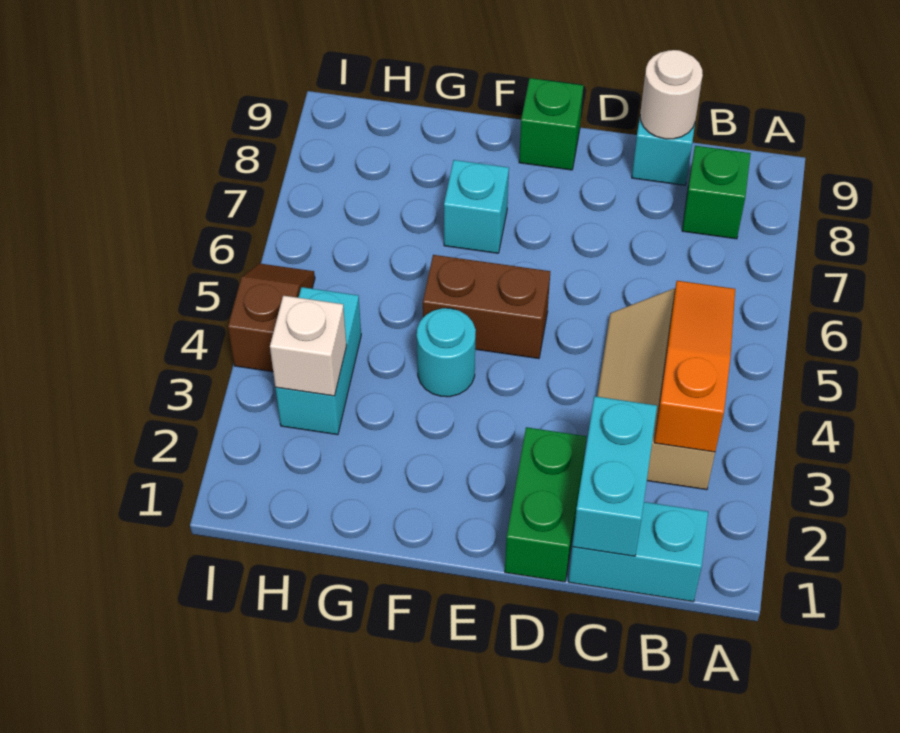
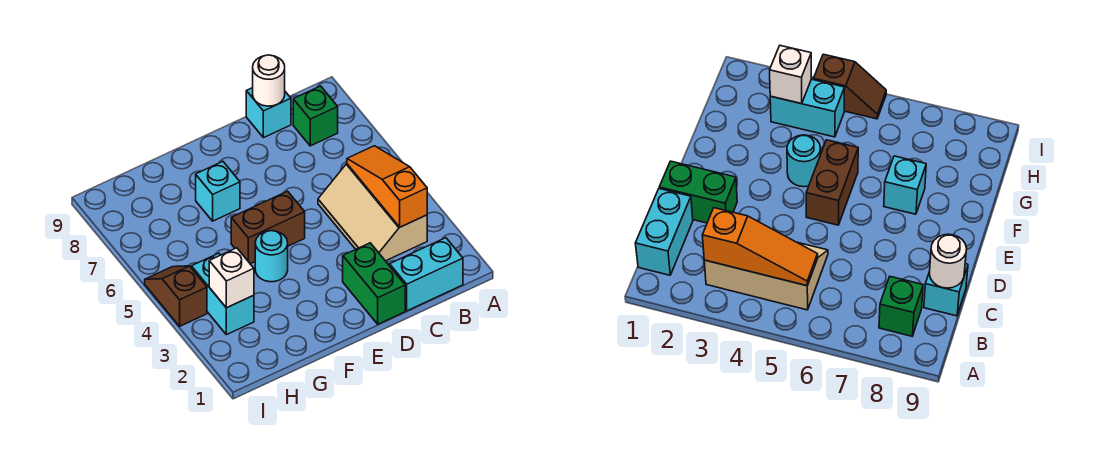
cyan brick C1:C2 level 2 -> none
green brick E9 level 1 -> none

